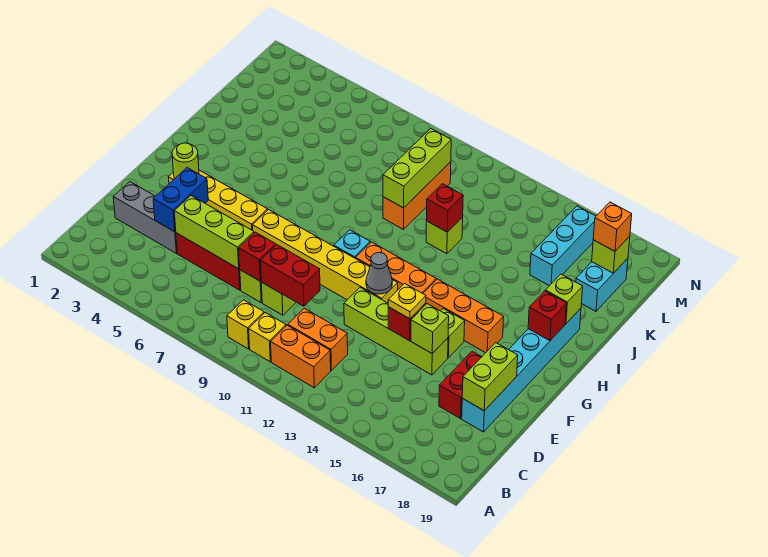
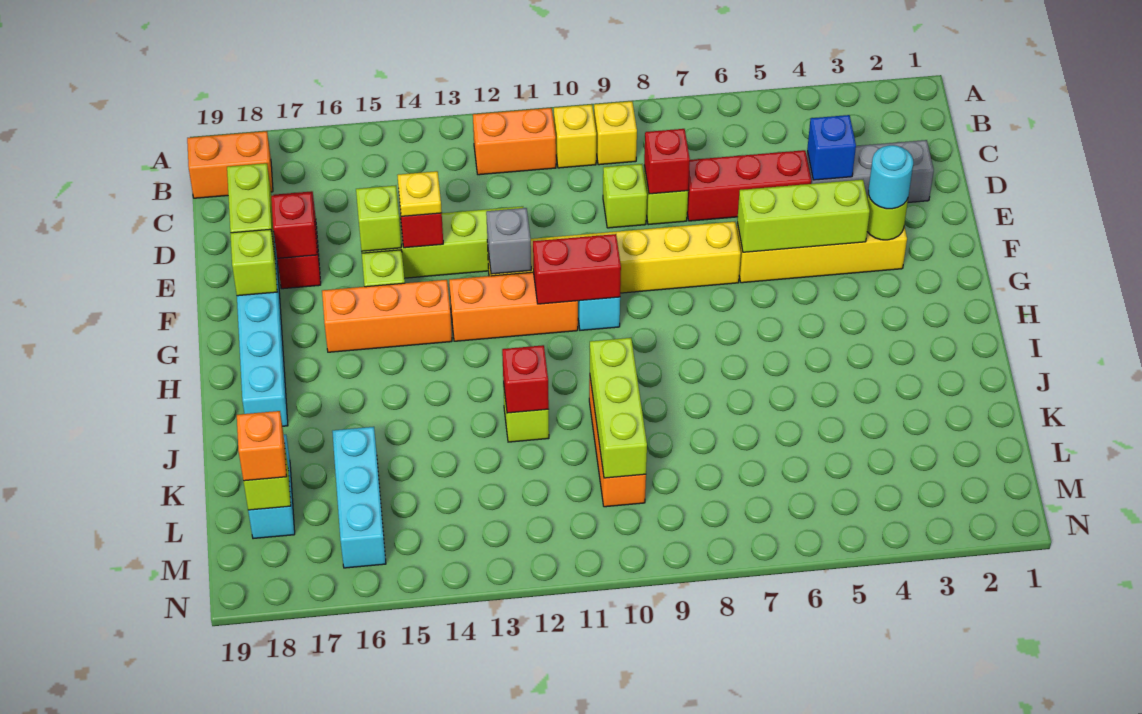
orange brick C11:C12 level 1 -> orange brick B18:B19 level 1
blue brick D4:E4 level 2 -> blue brick D4 level 2
lime brick D5:D7 level 2 -> lime brick F4:F6 level 2
red brick D9:D10 level 2 -> red brick G10:G11 level 2
none -> cyan round brick F3 level 3
grey cone F12 level 2 -> grey brick F12 level 2
red brick H18 level 2 -> red brick E17 level 2
lime brick I18 level 2 -> lime brick F18 level 2

